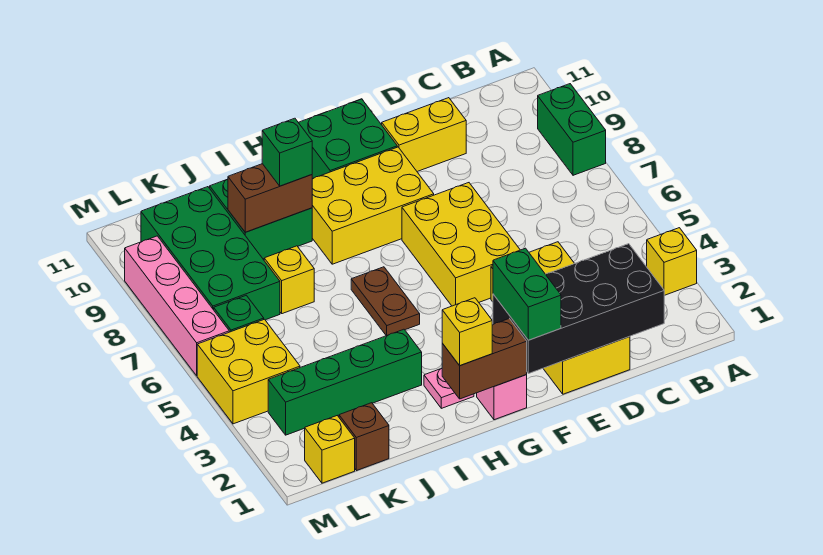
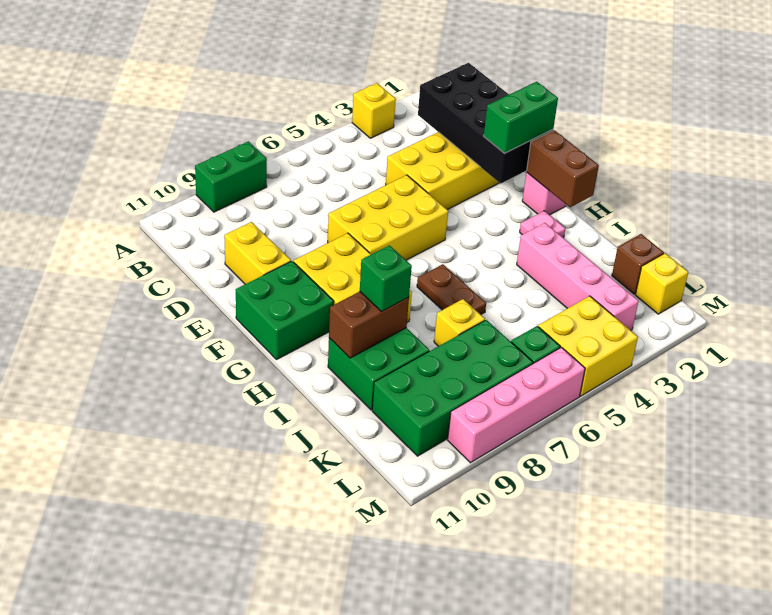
yellow brick H1 level 3 -> none
brown plate H5:H6 level 1 -> brown plate H6:I6 level 1
green brick I3:L3 level 1 -> pink brick I3:L3 level 1
brown brick I9:J9 level 2 -> brown brick I9:I10 level 2

